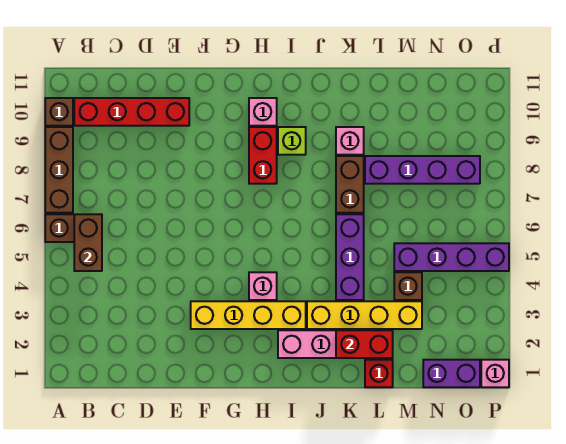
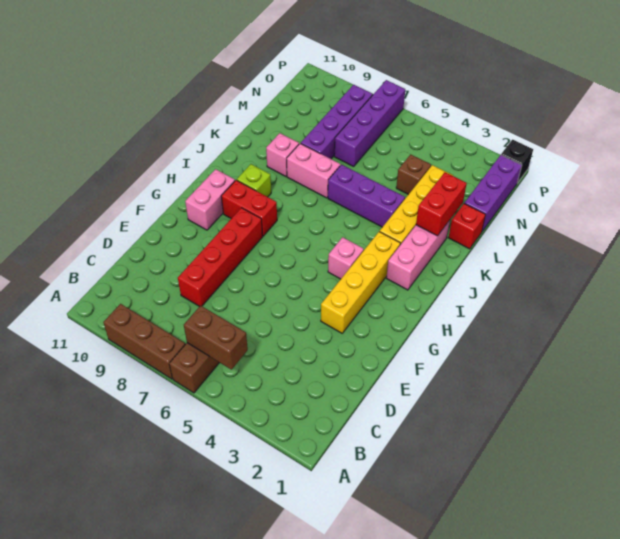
brown brick A10 level 1 -> none
red brick B10:E10 level 1 -> red brick D8:G8 level 1
pink brick H10 level 1 -> pink brick G10:H10 level 1
brown brick K7:K8 level 1 -> pink brick K7:K8 level 1
purple brick M5:P5 level 1 -> purple brick M7:P7 level 1
purple brick N1:O1 level 1 -> purple brick M1:O1 level 1
pink brick P1 level 1 -> black brick P1 level 1

